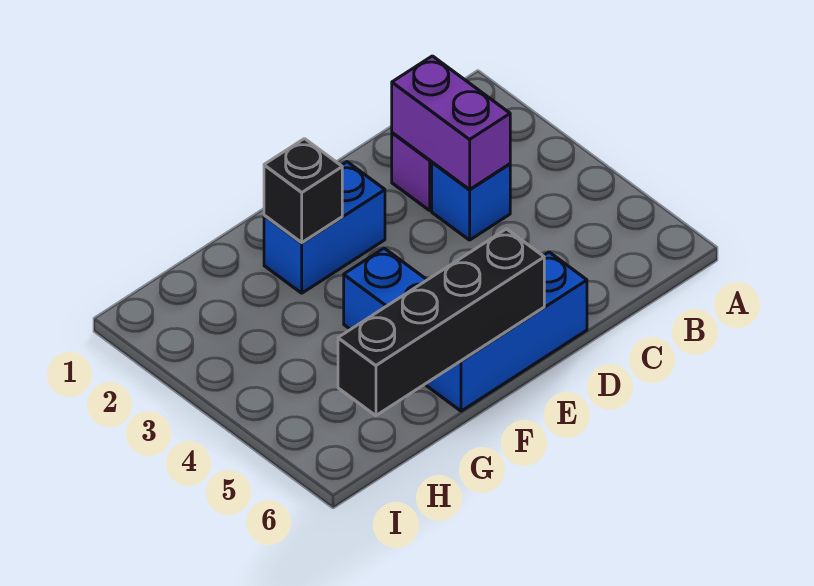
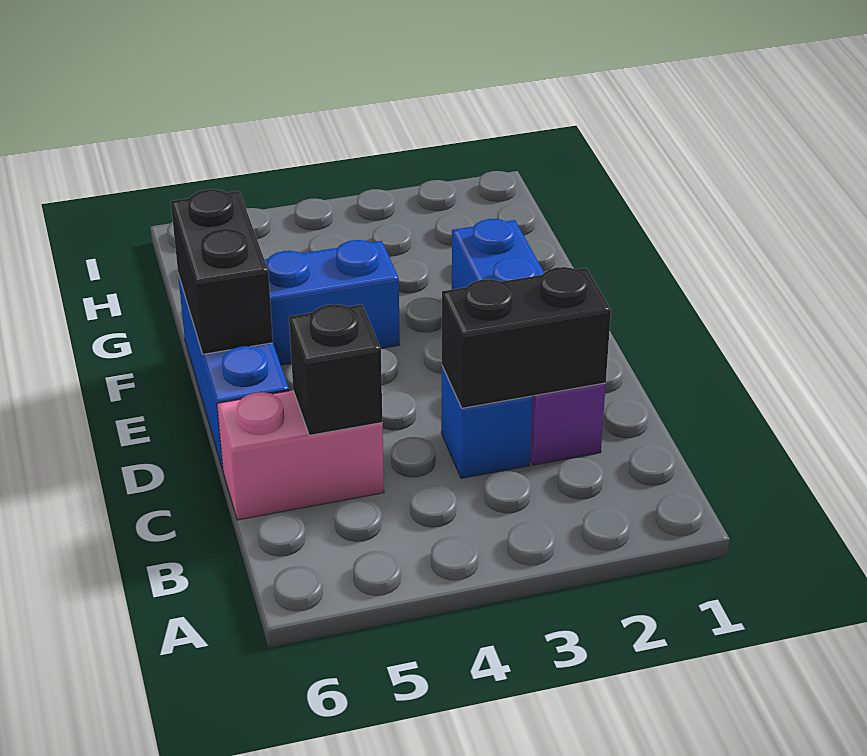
purple brick C2:C3 level 2 -> black brick C2:C3 level 2
none -> pink brick C5:C6 level 1
black brick E6:H6 level 2 -> black brick E6:F6 level 2
black brick F2 level 2 -> black brick C5 level 2

